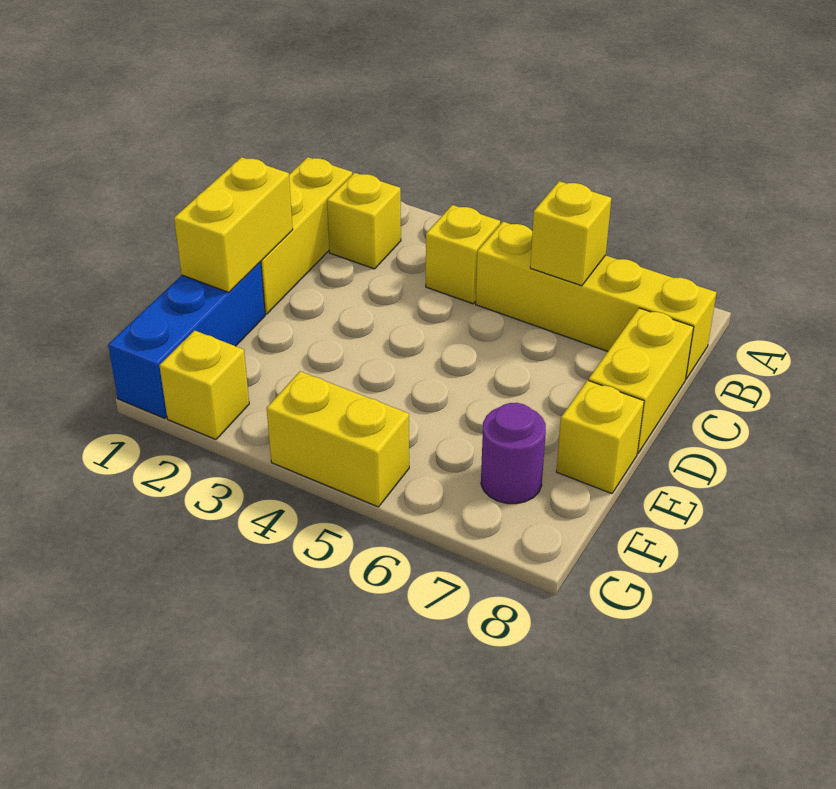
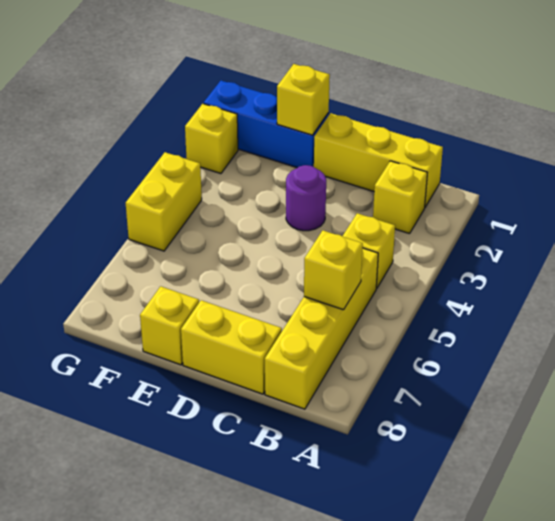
yellow brick D1:E1 level 2 -> yellow brick E1 level 2
purple round brick F7 level 1 -> purple round brick D3 level 1

